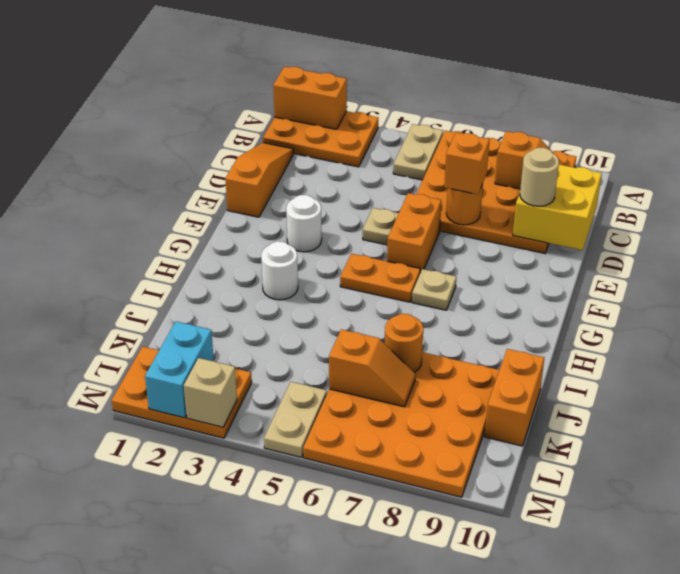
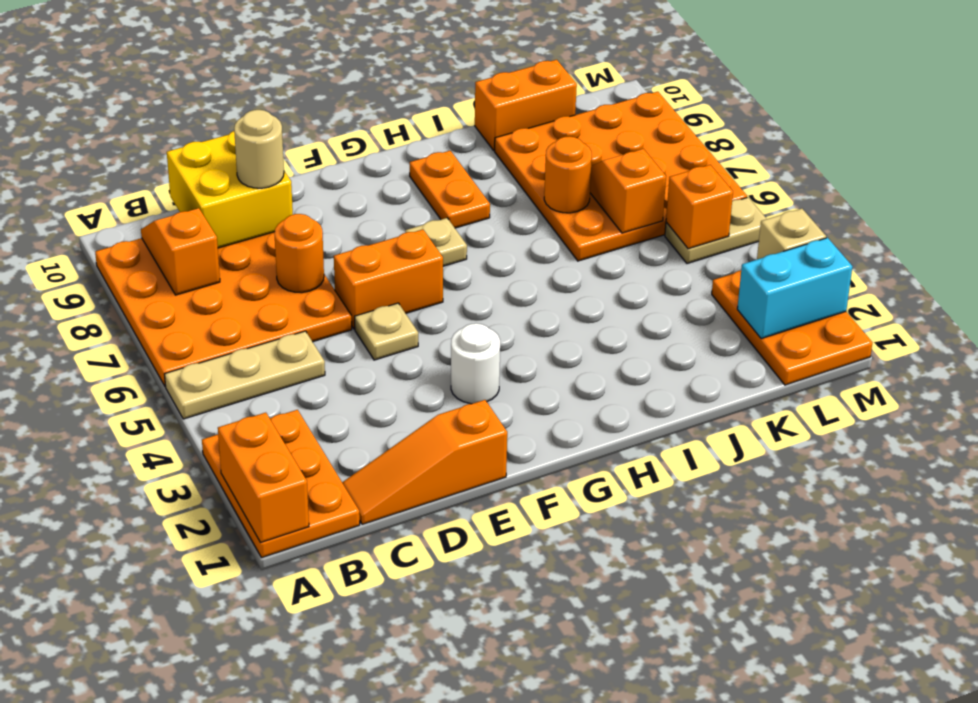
tan plate A5:B5 level 1 -> tan plate A5:C5 level 1
orange brick D7 level 3 -> orange brick L5 level 2
orange plate G5:G6 level 1 -> orange plate H8:H9 level 1
white round brick H3 level 1 -> none

